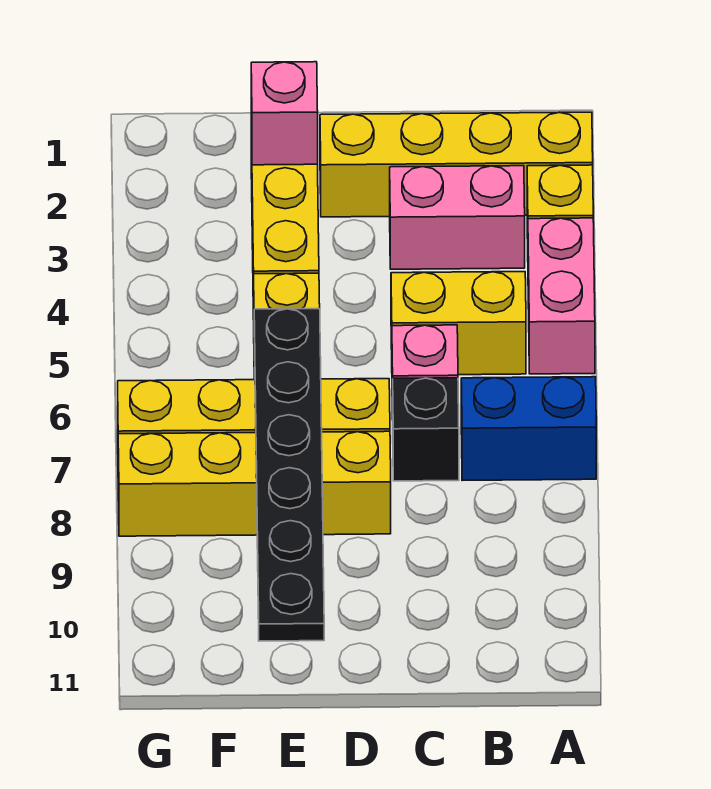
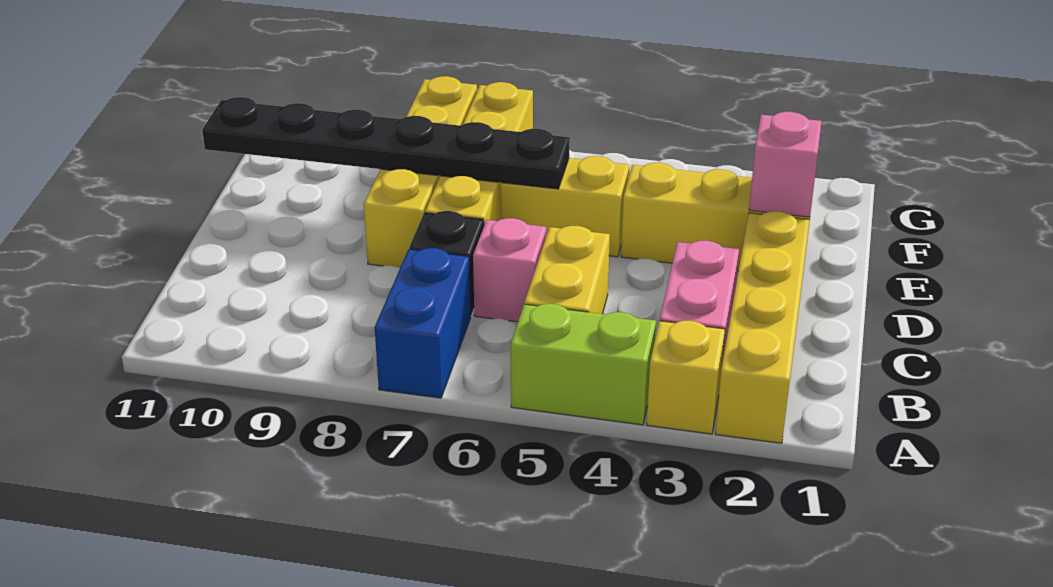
pink brick A4:A5 level 1 -> lime brick A4:A5 level 1

